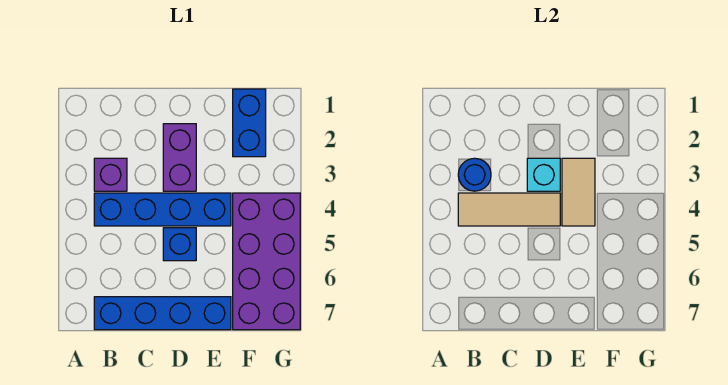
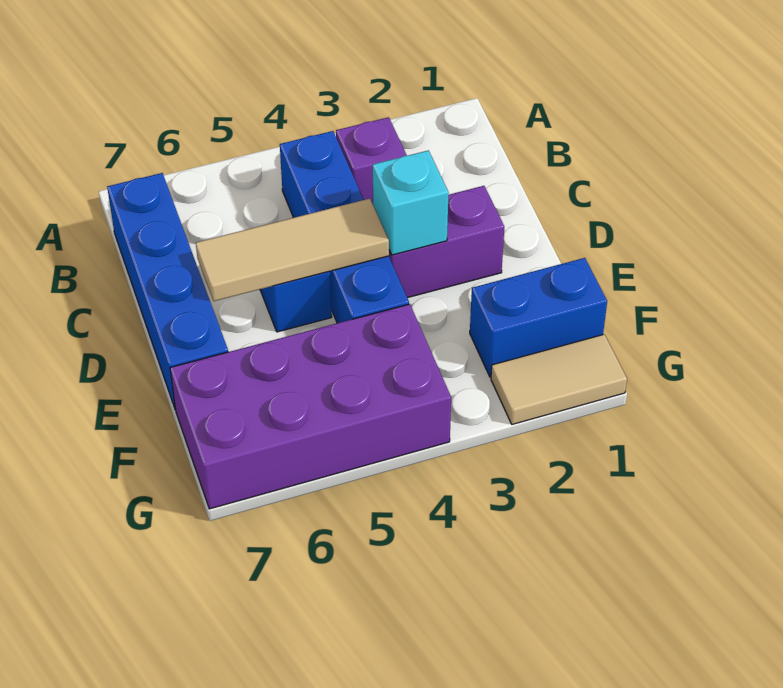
blue round brick B3 level 2 -> none
tan tile B4:D4 level 2 -> tan tile D4:D6 level 2
tan tile E3:E4 level 2 -> tan tile G1:G2 level 1

